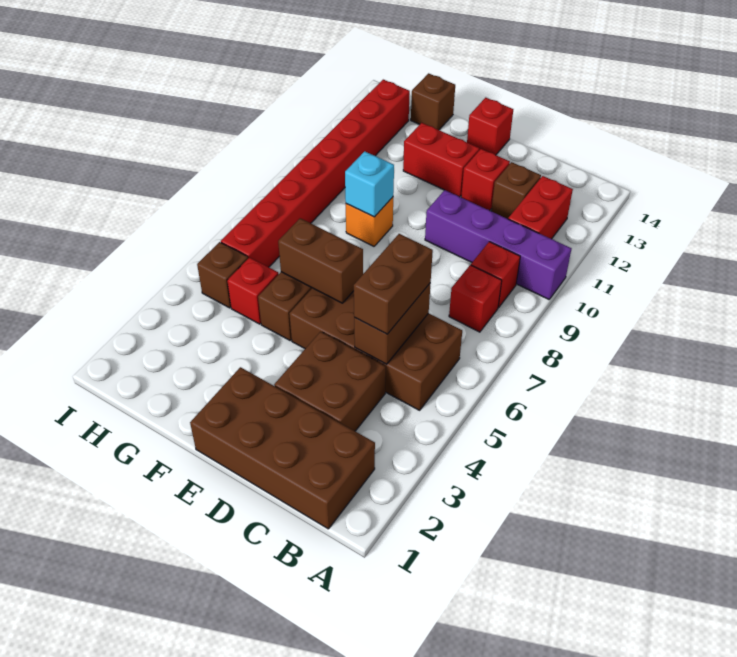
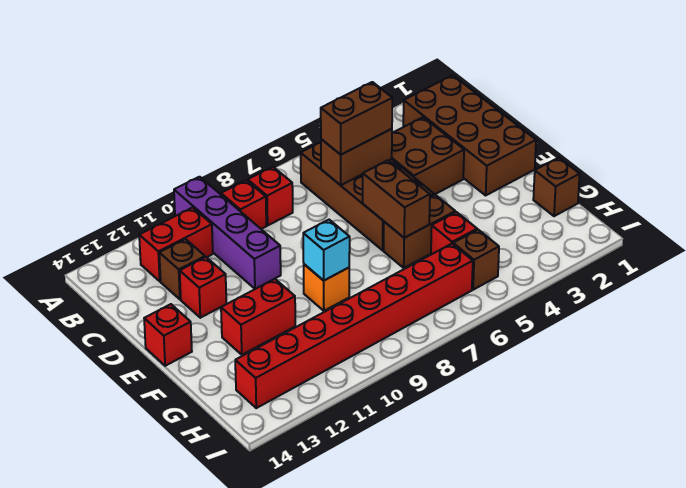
red brick E12:F12 level 1 -> red brick F11:F12 level 1
brown brick G14 level 1 -> brown brick G1 level 1

